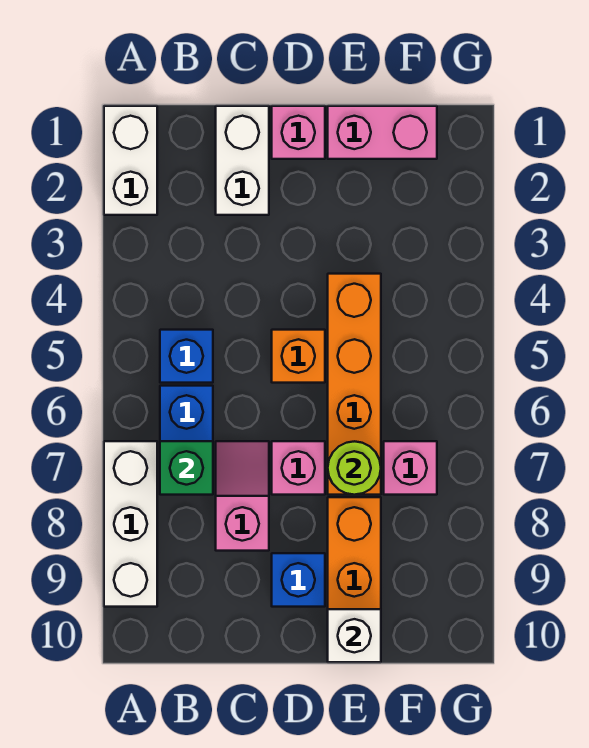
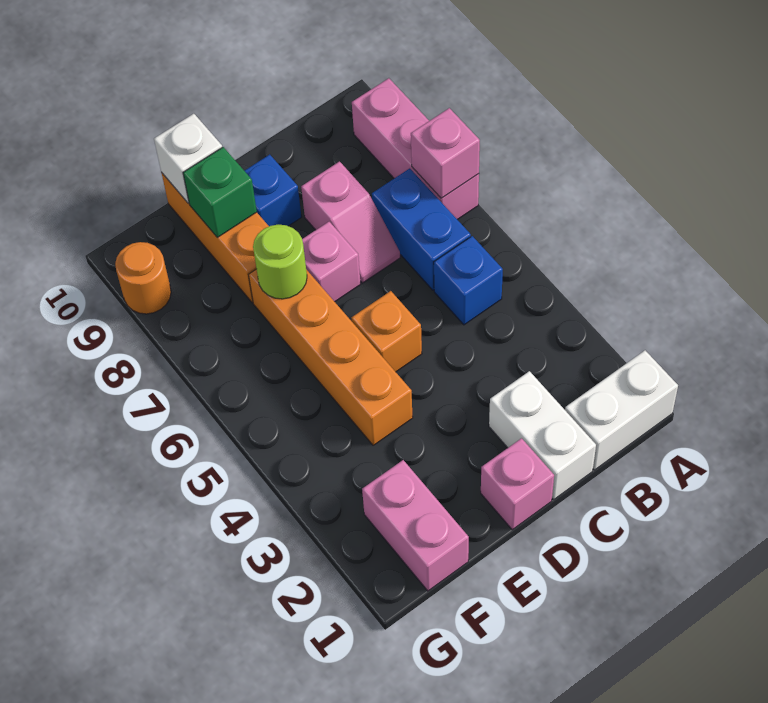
white brick A1:A2 level 1 -> white brick A1:B1 level 1
white brick A7:A9 level 1 -> pink brick A7:A9 level 1
green brick B7 level 2 -> green brick E9 level 2
pink brick E1:F1 level 1 -> pink brick F1:F2 level 1
pink brick F7 level 1 -> pink brick A7 level 2
none -> orange round brick G9 level 1

